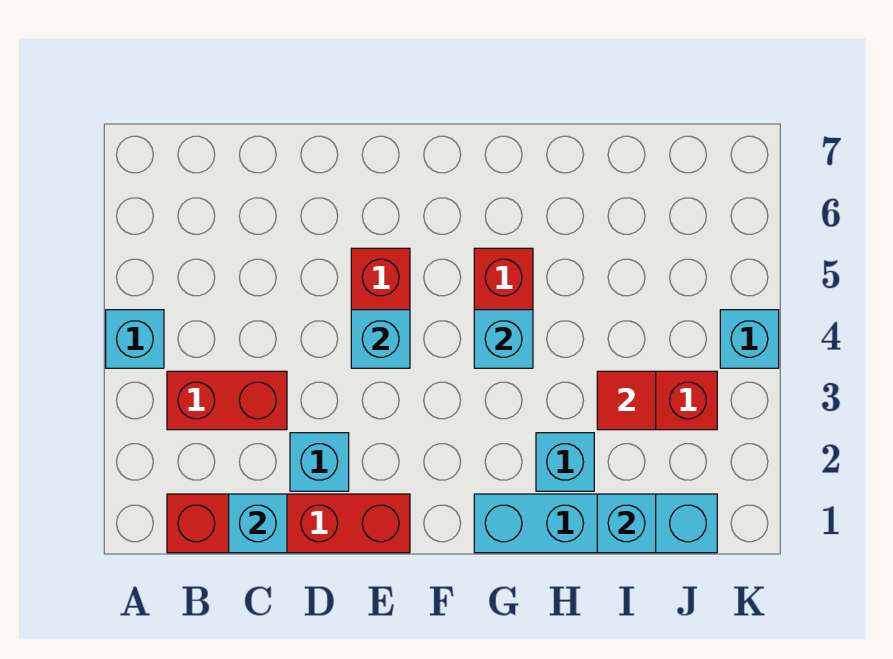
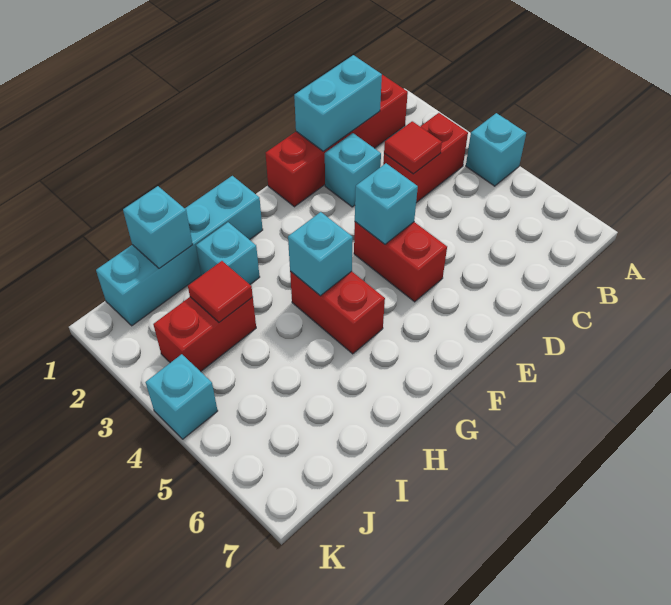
cyan brick C1 level 2 -> cyan brick C1:D1 level 2
none -> red tile C3 level 2

